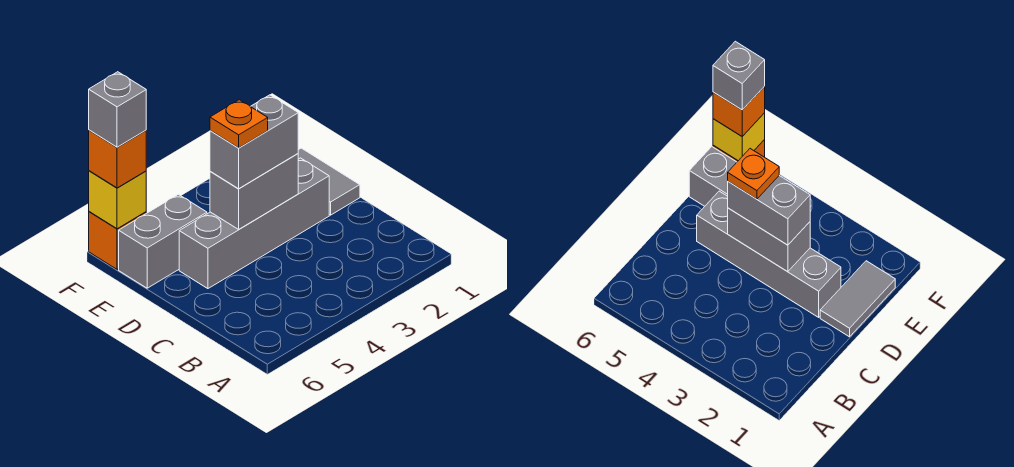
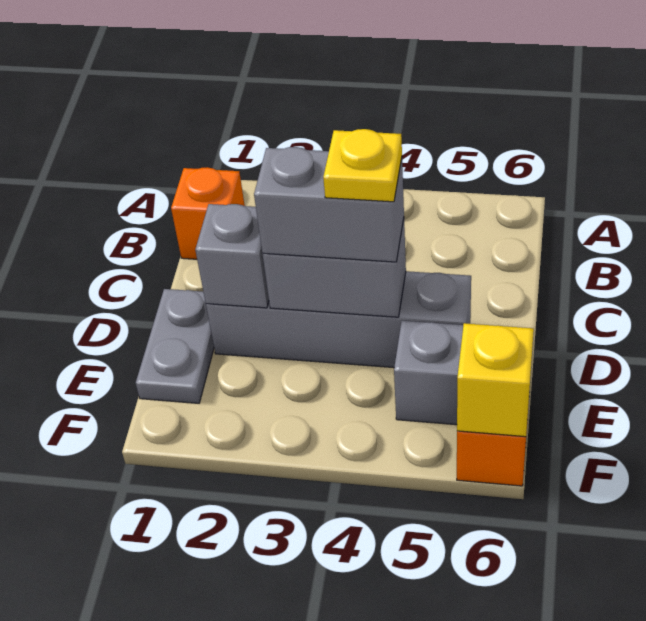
grey tile D1:E1 level 1 -> grey plate D1:E1 level 1
orange plate D4 level 4 -> yellow plate D4 level 4
orange brick F6 level 3 -> orange brick B1 level 1
grey brick F6 level 4 -> grey brick D2 level 2

